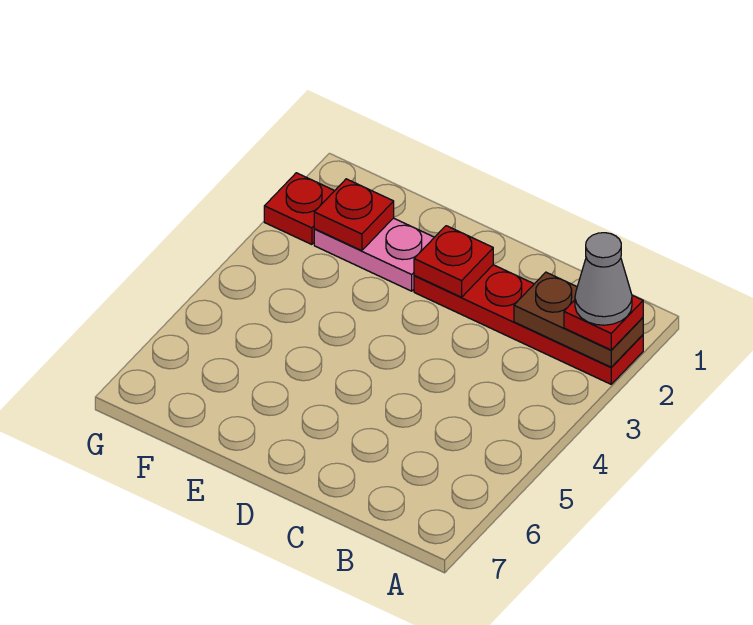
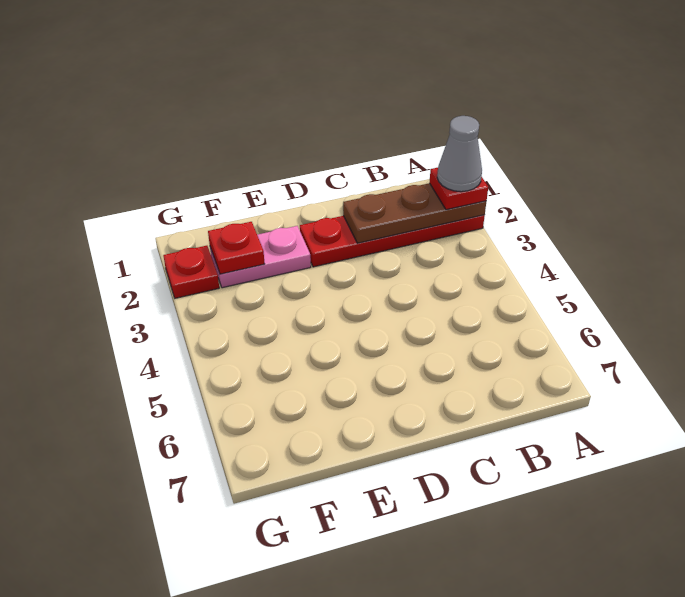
brown plate A2:B2 level 2 -> brown plate A2:C2 level 2
red plate D2 level 2 -> none

